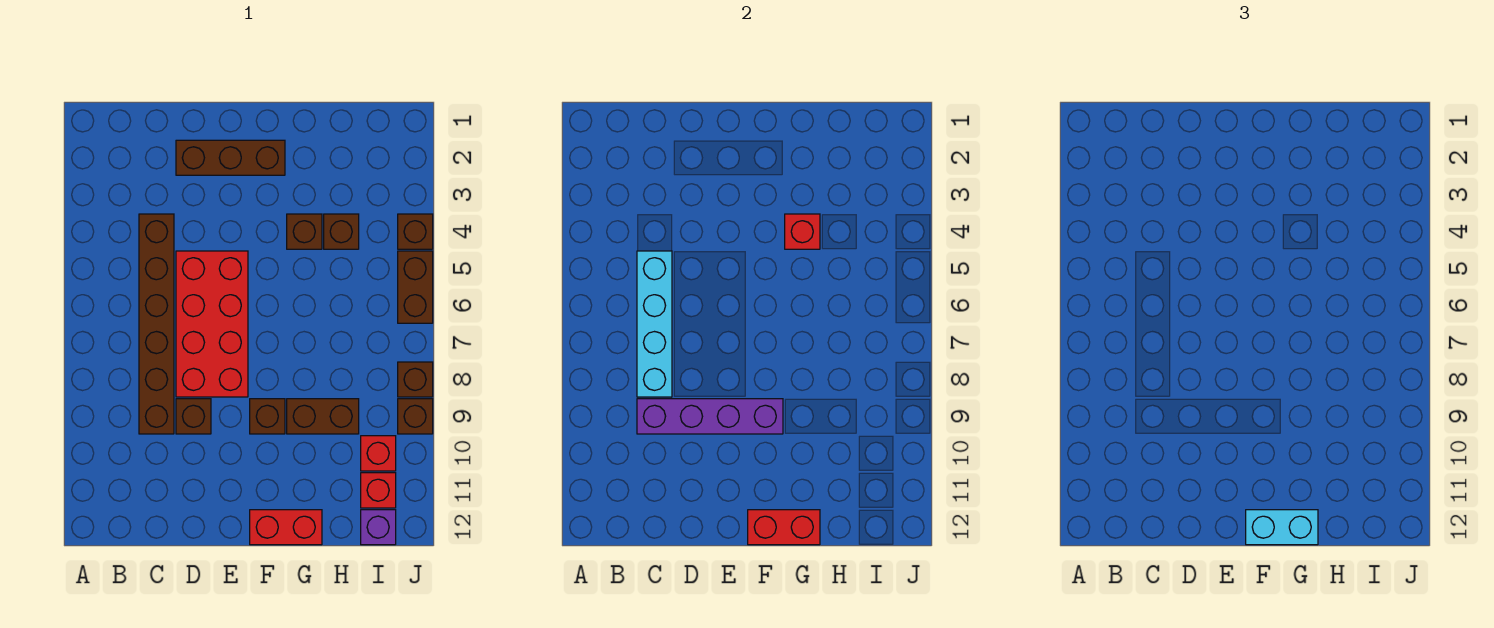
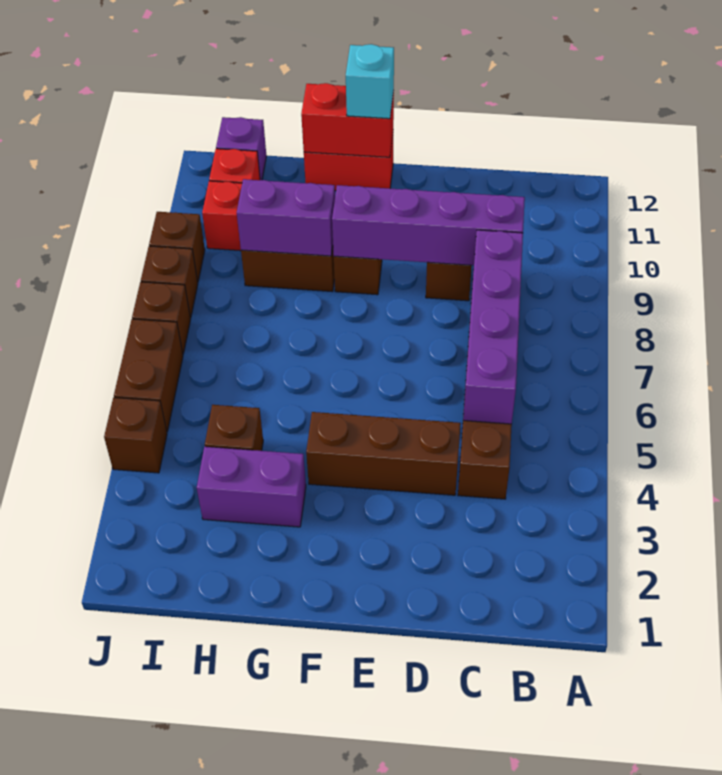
cyan brick C5:C8 level 2 -> purple brick C5:C8 level 2
brown brick D2:F2 level 1 -> brown brick D4:F4 level 1
red brick D5:E8 level 1 -> none
cyan brick F12:G12 level 3 -> cyan brick F12 level 3
none -> purple brick G3:H3 level 1
brown brick G4 level 1 -> brown brick J7 level 1
red brick G4 level 2 -> none
none -> purple brick G9:H9 level 2

